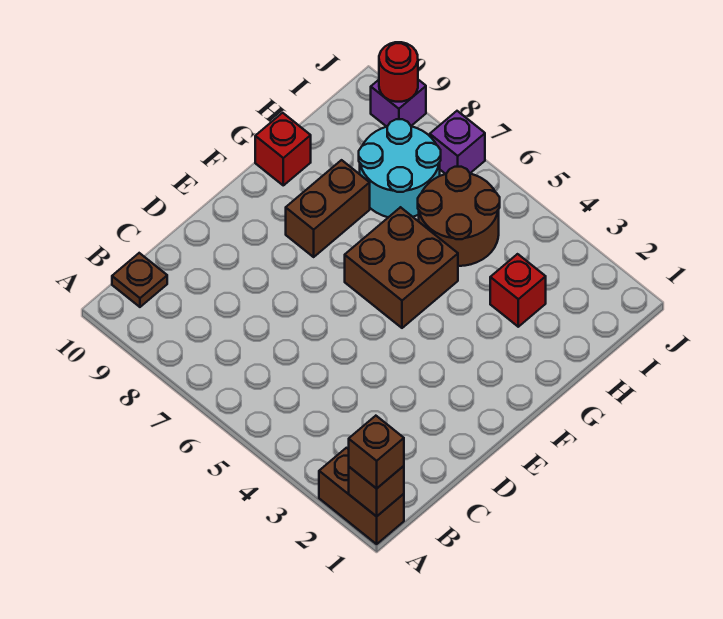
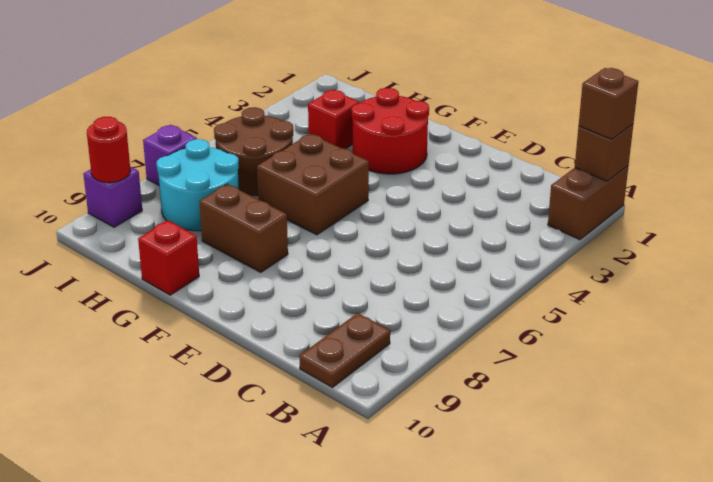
brown plate B10 level 1 -> brown plate B9:B10 level 1
none -> red round brick F2:G3 level 1

